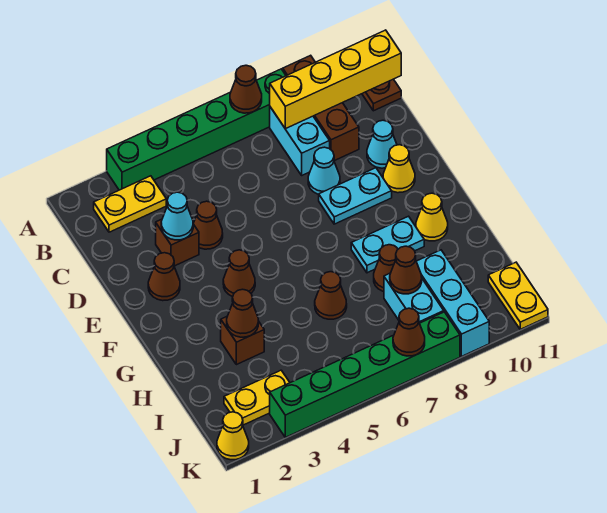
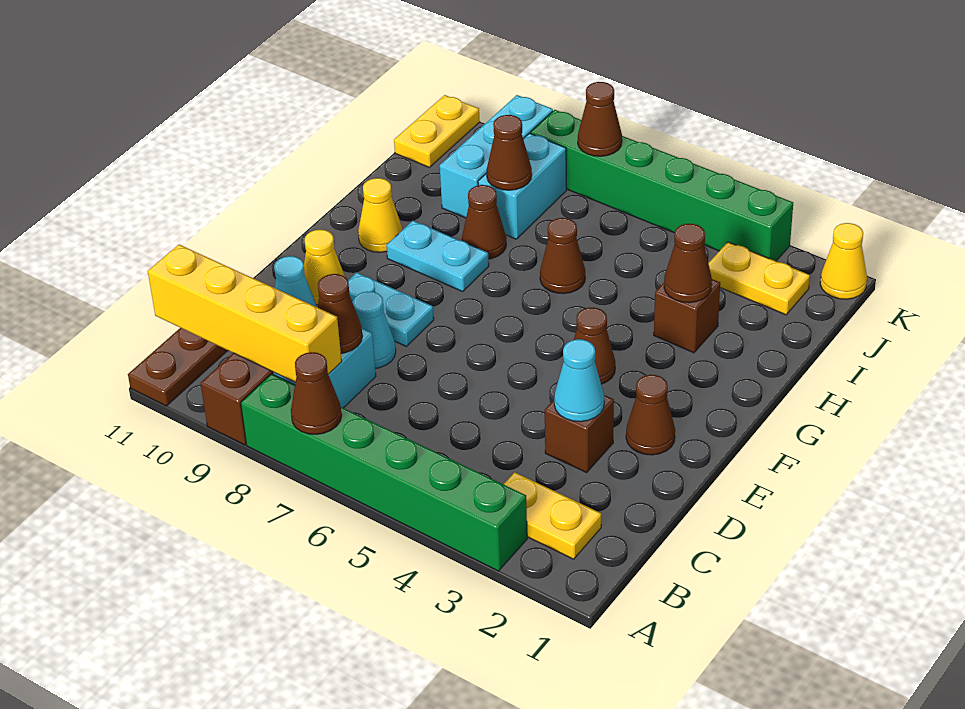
brown cone D4 level 1 -> brown cone C8 level 2

